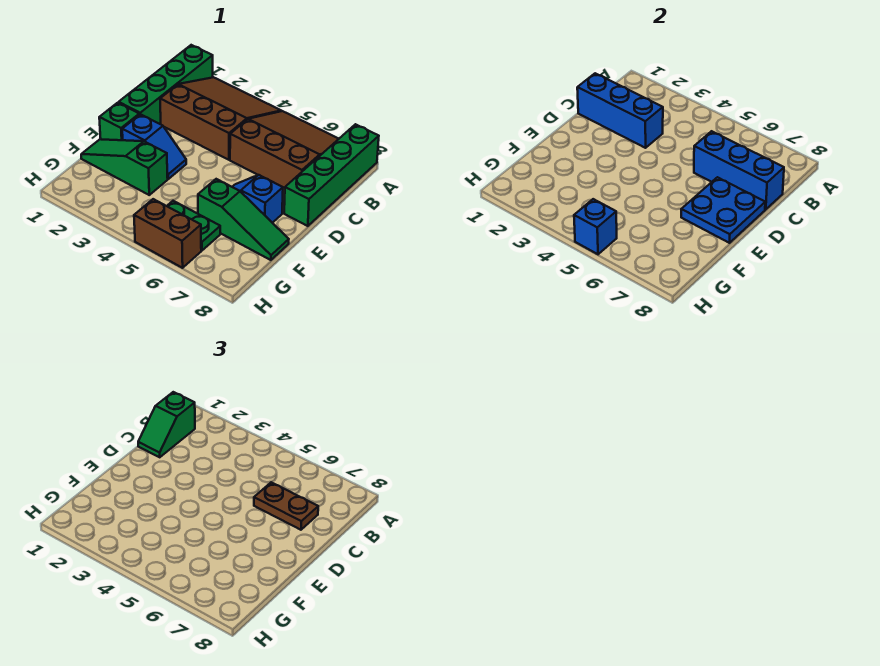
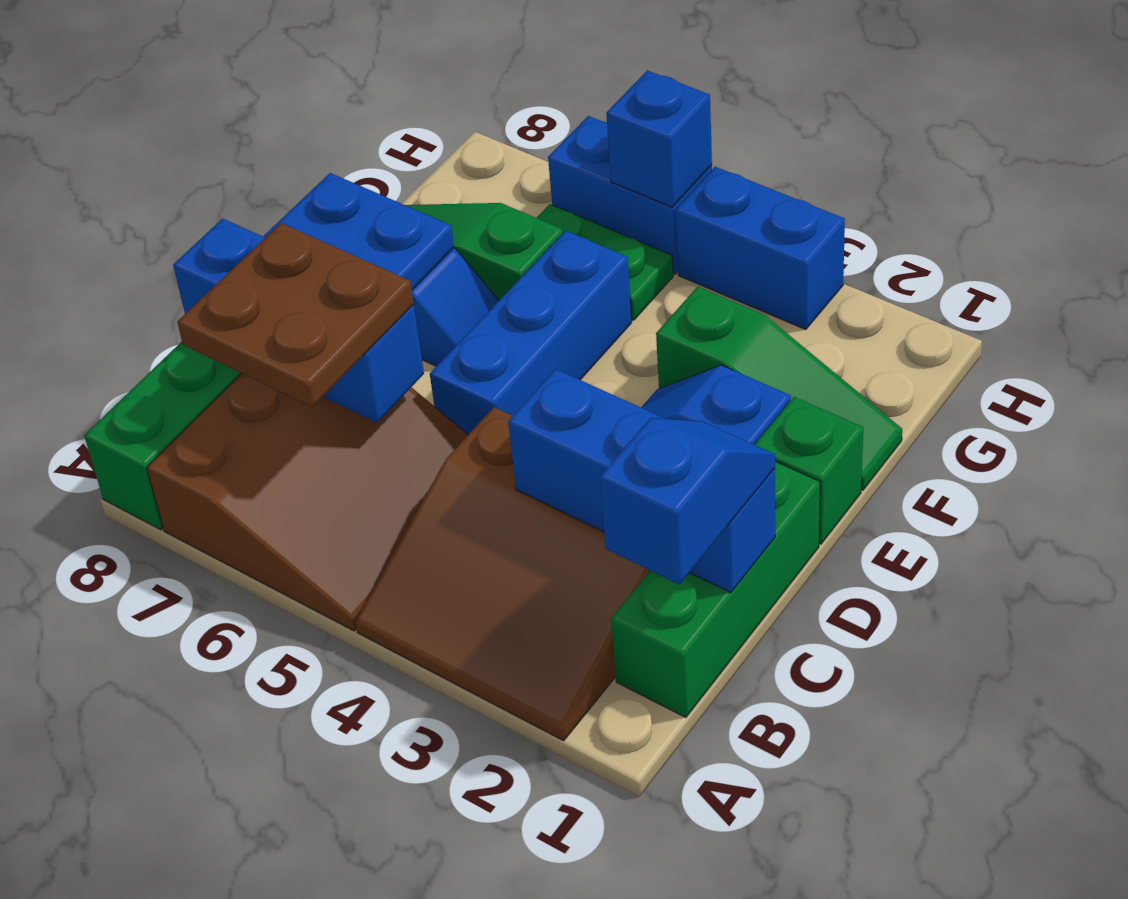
green brick A1:D1 level 1 -> green brick B1:D1 level 1
brown slope A5:C7 level 1 top C -> brown slope A5:C7 level 1 top 7
green slope B1:C1 level 3 top B -> blue slope B1:C1 level 3 top B
brown plate C6:C7 level 3 -> brown plate B6:C7 level 3
none -> blue brick D5:F5 level 1
none -> blue brick H3:H4 level 1
brown brick H5:H6 level 1 -> blue brick H5:H6 level 1

